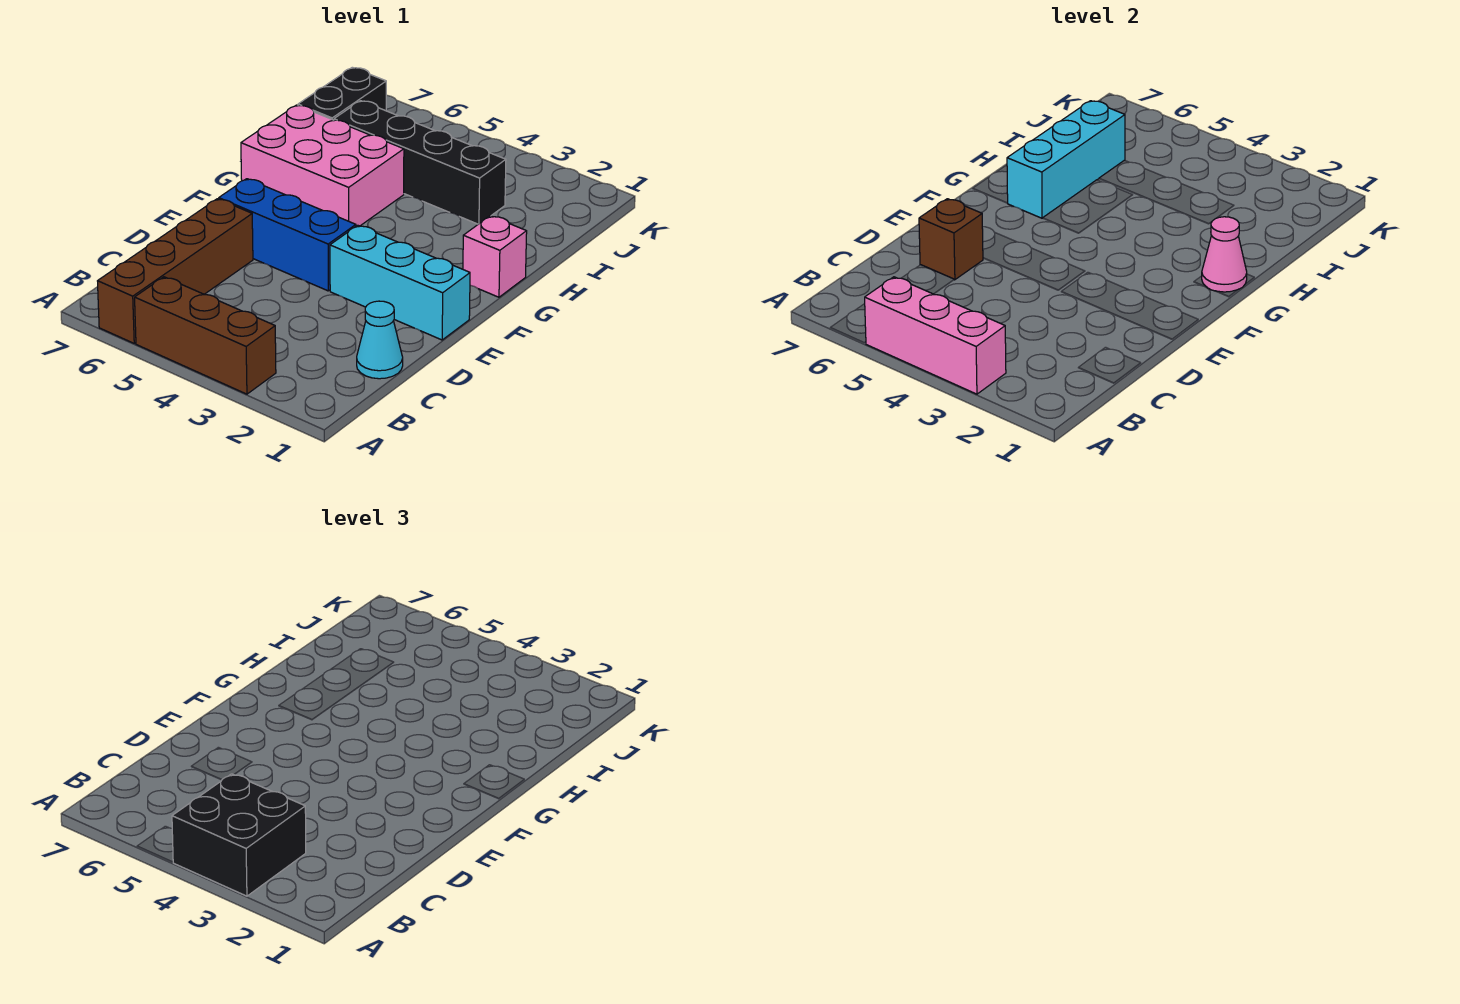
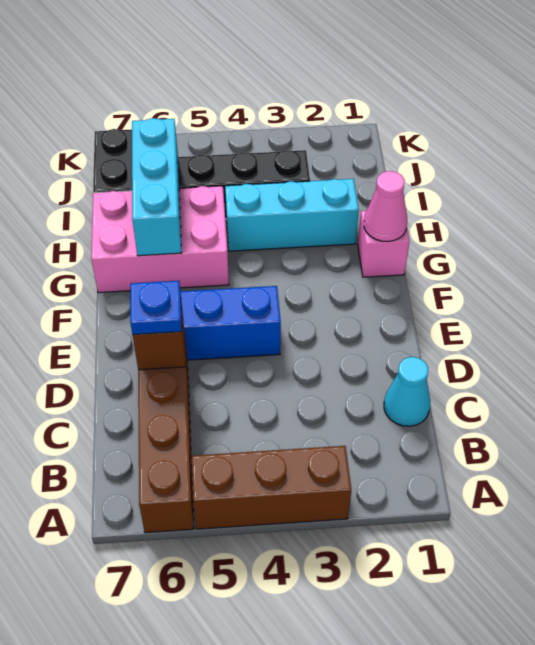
pink brick A3:A5 level 2 -> none
black brick A3:B4 level 3 -> none
none -> blue plate D6 level 3
cyan brick E1:E3 level 1 -> cyan brick H2:H4 level 1

